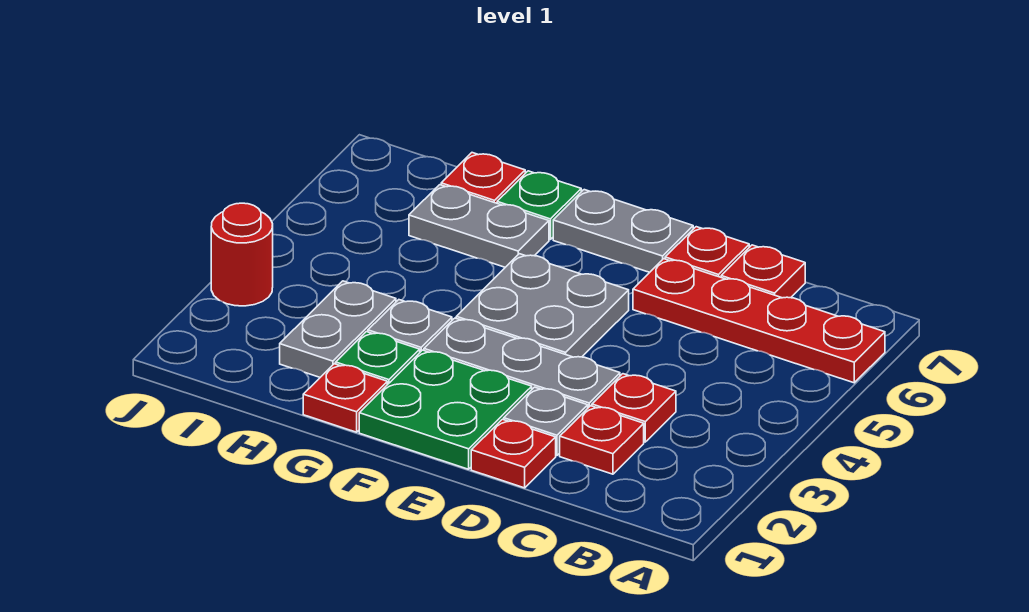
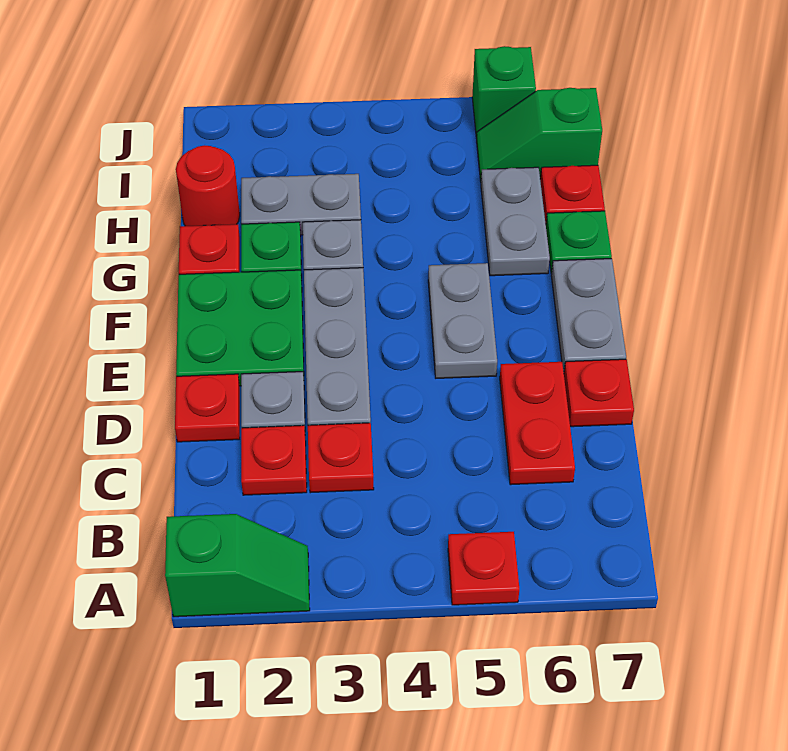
none -> green slope A1:A2 level 1 top 1
red plate A6:D6 level 1 -> red plate C6:D6 level 1
red plate C7 level 1 -> red plate A5 level 1
grey plate E4:F5 level 1 -> grey plate E5:F5 level 1
none -> green slope I6:I7 level 1 top 7
red round brick J3 level 1 -> red round brick H1 level 1
none -> green brick J6 level 1

